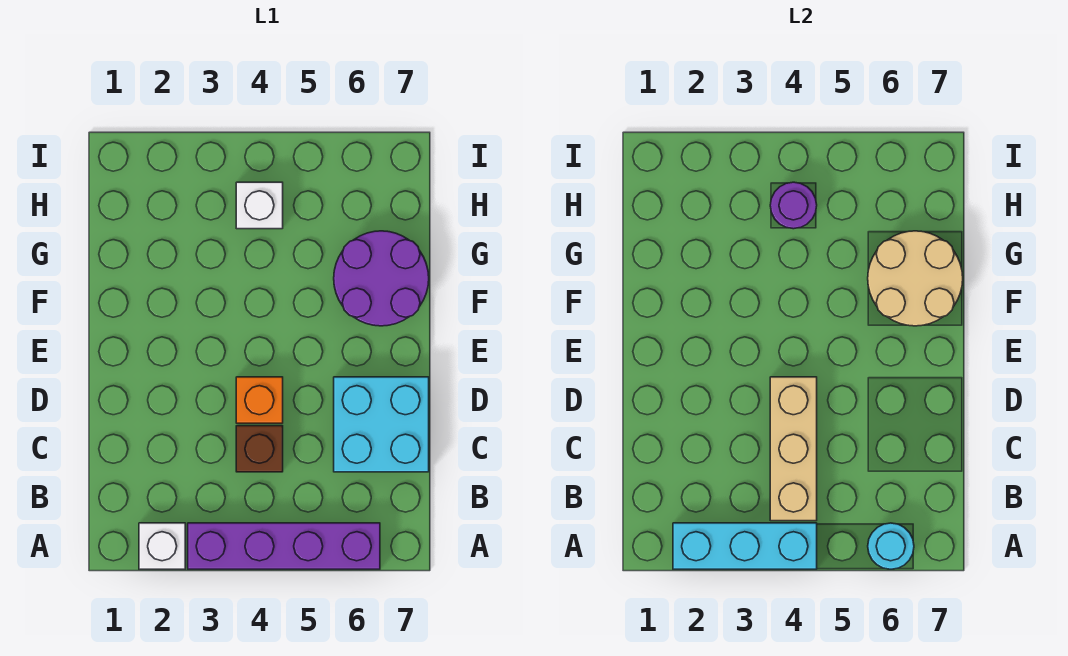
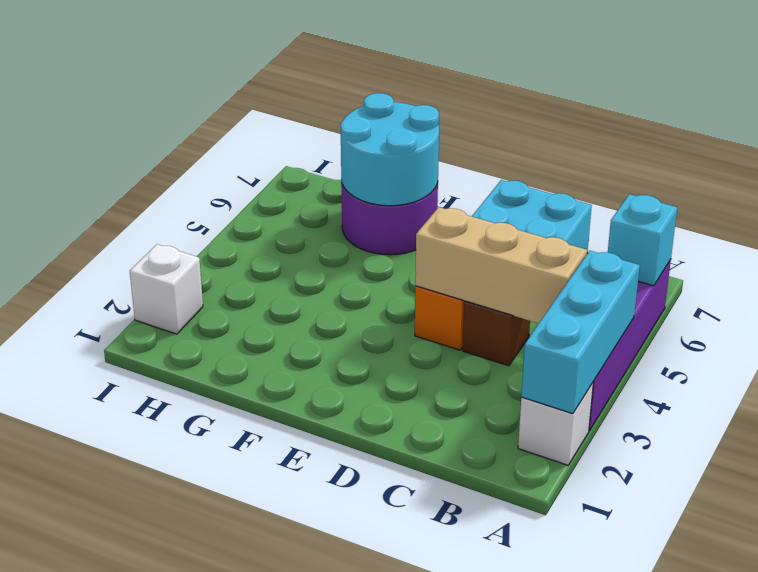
cyan round brick A6 level 2 -> cyan brick A6 level 2
tan round brick F6:G7 level 2 -> cyan round brick F6:G7 level 2
white brick H4 level 1 -> white brick I2 level 1
purple round brick H4 level 2 -> none

